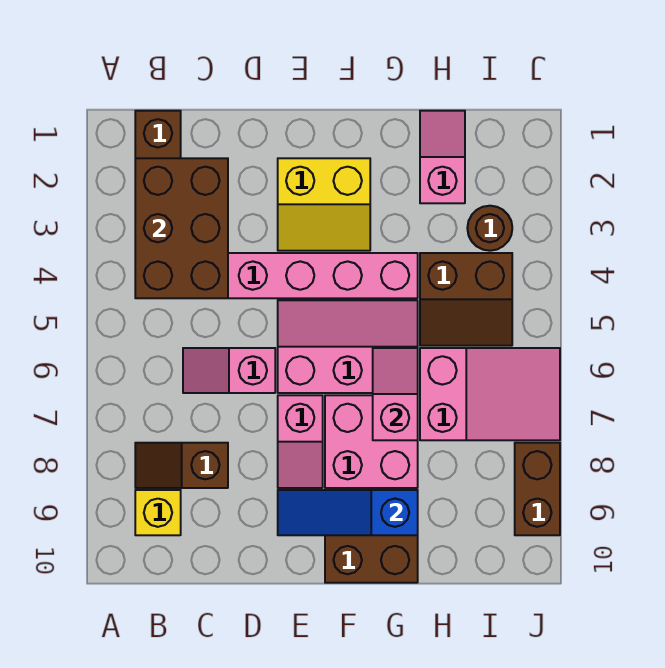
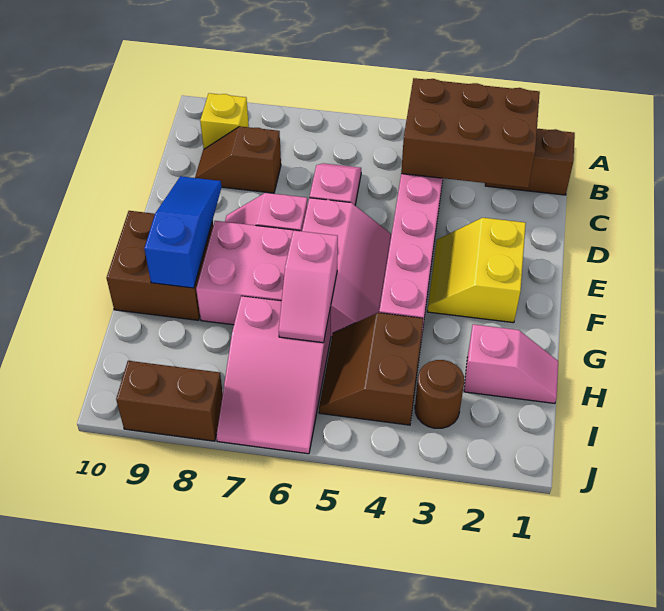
brown slope B8:C8 level 1 top C -> brown slope C8:C9 level 1 top 8
pink slope G6:G7 level 2 top 7 -> pink slope G6:H6 level 2 top G

